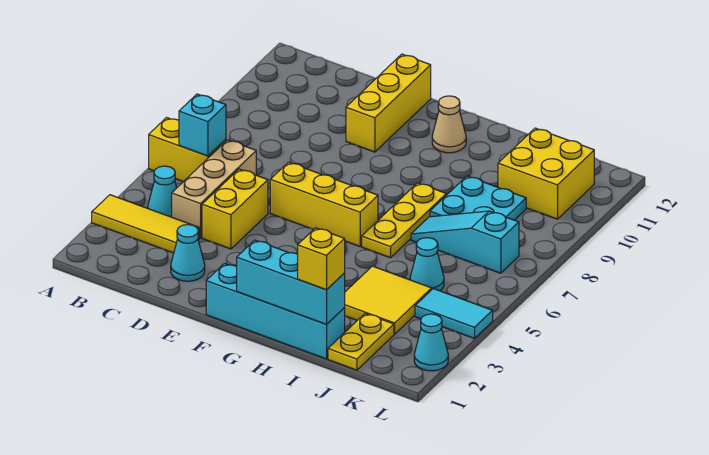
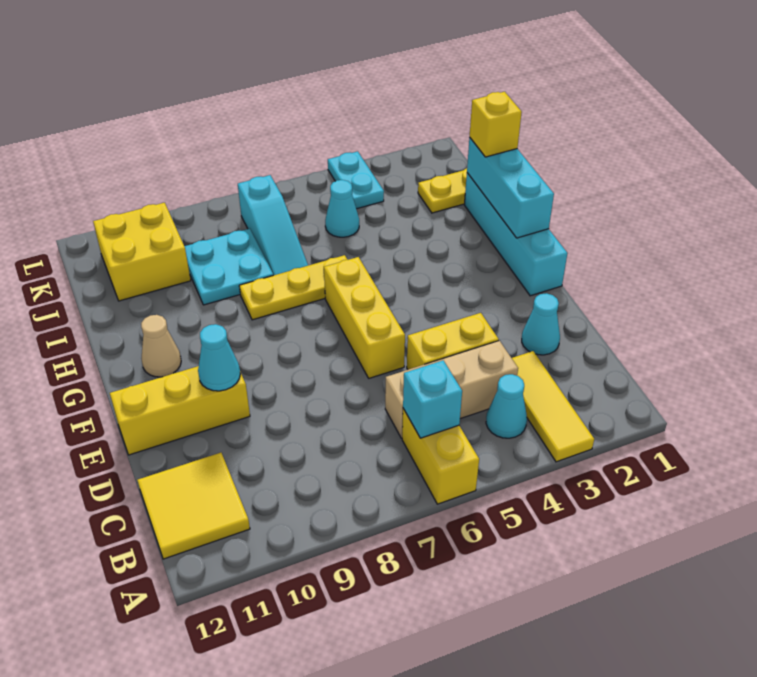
yellow tile I3:J4 level 1 -> yellow tile B11:C12 level 1
cyan tile K4:L4 level 1 -> cyan plate K4:L4 level 1
cyan cone L2 level 1 -> cyan cone E10 level 2

